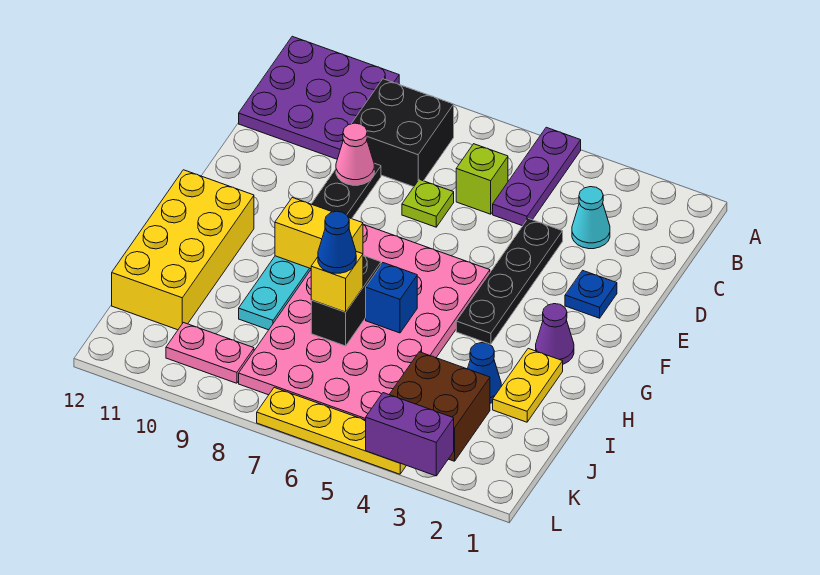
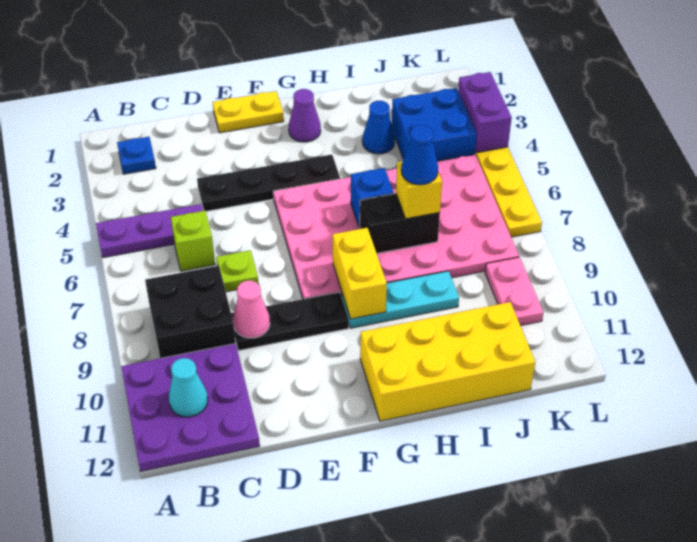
cyan cone C3 level 1 -> cyan cone B11 level 2
blue plate E2 level 1 -> blue plate B2 level 1
yellow plate H2:I2 level 1 -> yellow plate E1:F1 level 1
brown brick J3:K4 level 1 -> blue brick J3:K4 level 1

